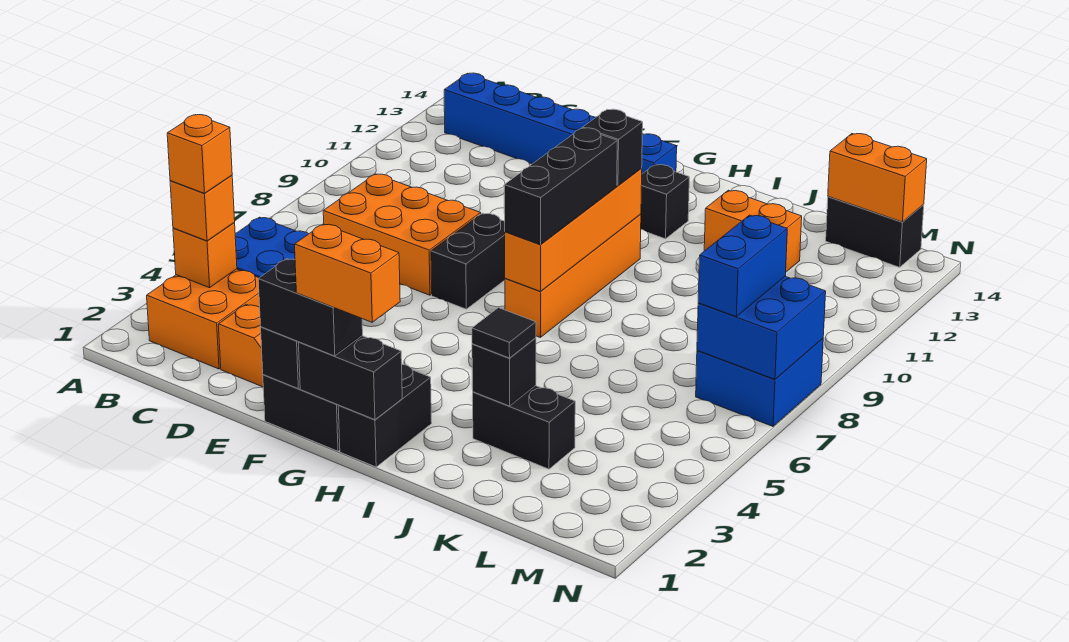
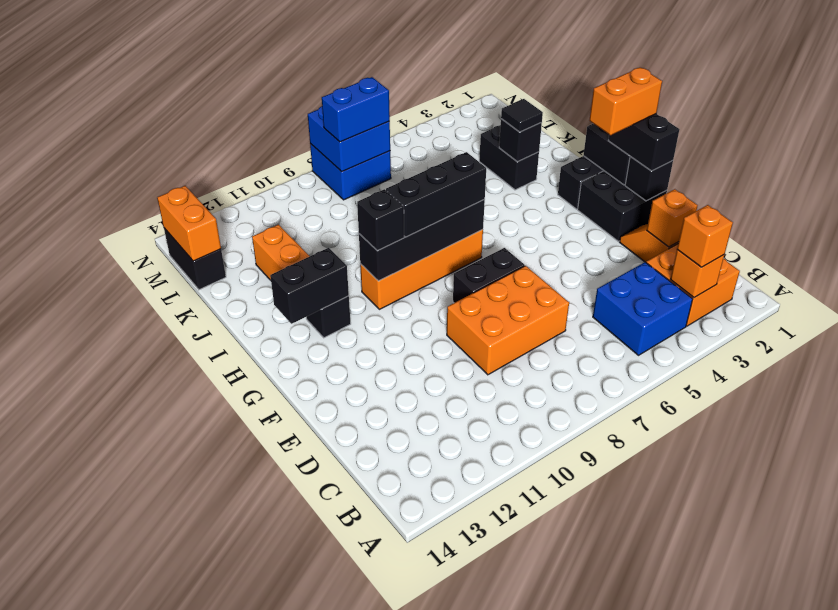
orange brick B3 level 4 -> orange brick D2 level 2
blue brick B13:G13 level 1 -> none
orange brick C7:E8 level 1 -> orange brick D7:E9 level 1
orange brick G1:H1 level 4 -> orange brick G1:G2 level 4
orange brick H7:H10 level 2 -> black brick H7:H10 level 2
none -> black brick H12:H13 level 2

